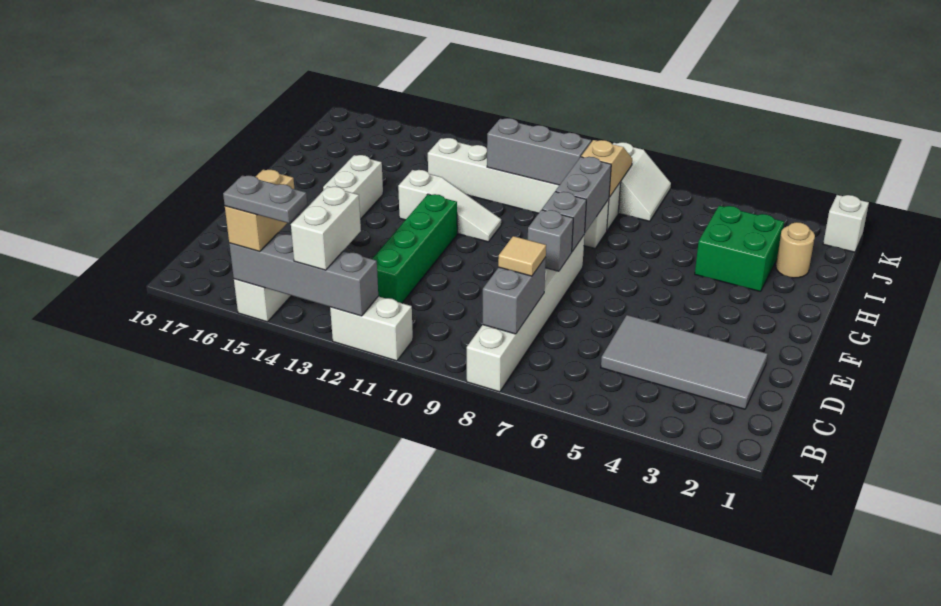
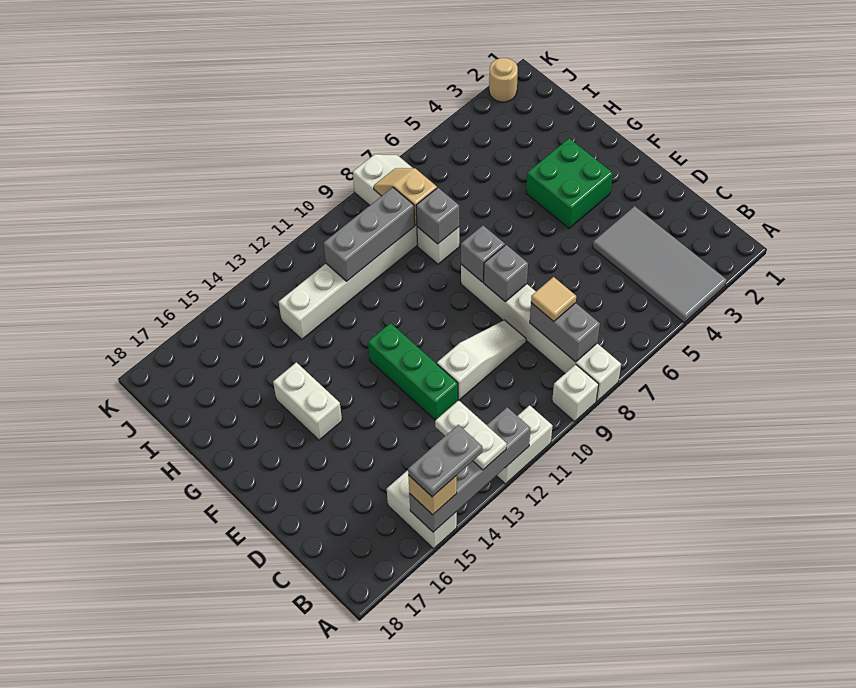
white brick A13:B13 level 3 -> white plate A13:B13 level 3
tan brick A15:B15 level 3 -> tan brick A15 level 3
grey tile C2:D5 level 1 -> grey tile A3:D4 level 1
green brick C12:F12 level 1 -> green brick D12:F12 level 1
grey brick G8:H8 level 2 -> grey brick H8 level 2
white slope G11:G13 level 1 top 13 -> white slope D9:D11 level 1 top 11
green brick H3:I4 level 1 -> green brick F3:G4 level 1
tan round brick I2 level 1 -> tan round brick K2 level 1
white brick K1 level 1 -> white brick A9 level 1

